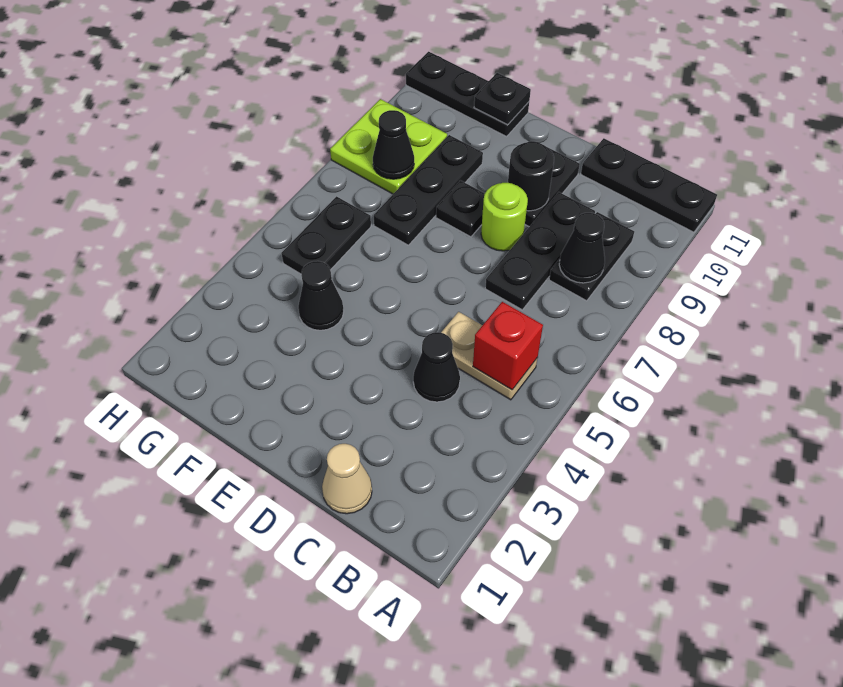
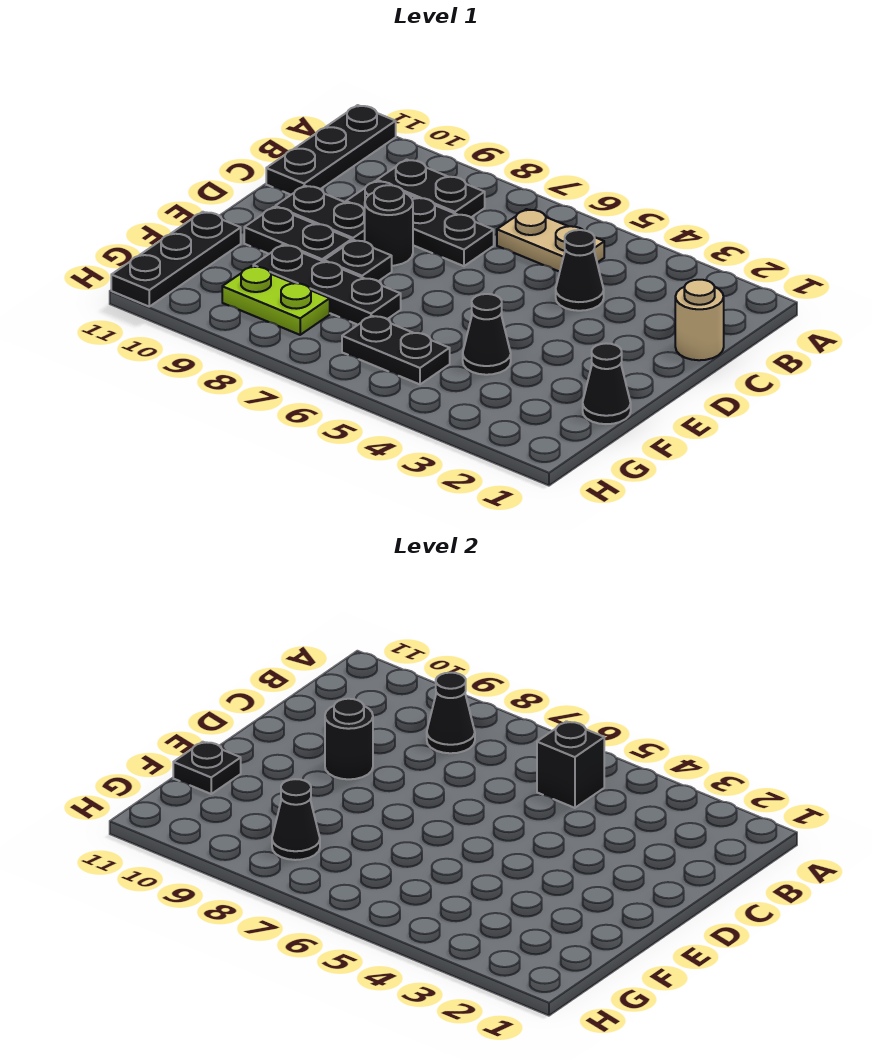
tan plate B5:C5 level 1 -> tan plate B5:B6 level 1
red brick B5 level 2 -> black brick B5 level 2
tan cone C1 level 1 -> tan round brick C1 level 1
lime round brick D8 level 1 -> black round brick D8 level 1
none -> black plate E9:E10 level 1
none -> black cone F1 level 1
lime plate G8:H9 level 1 -> lime plate G8:G9 level 1

